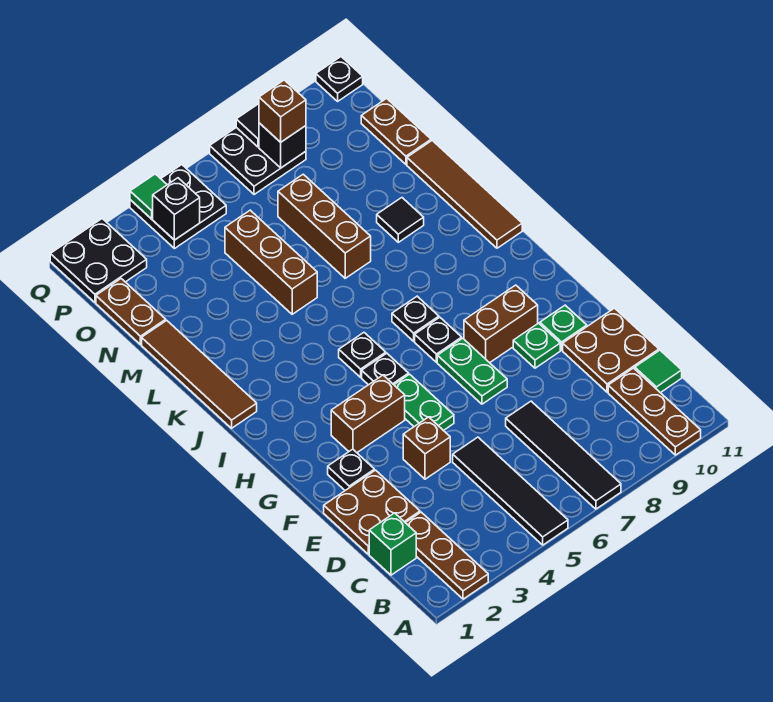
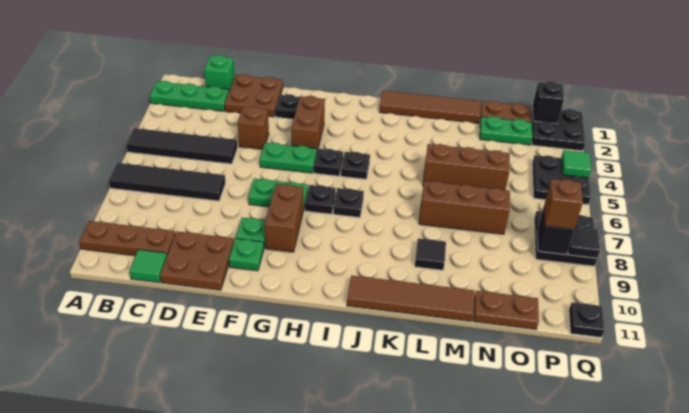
brown plate A2:C2 level 1 -> green plate A2:C2 level 1
none -> green plate N2:O2 level 1
black brick P4 level 2 -> black brick P1 level 2

